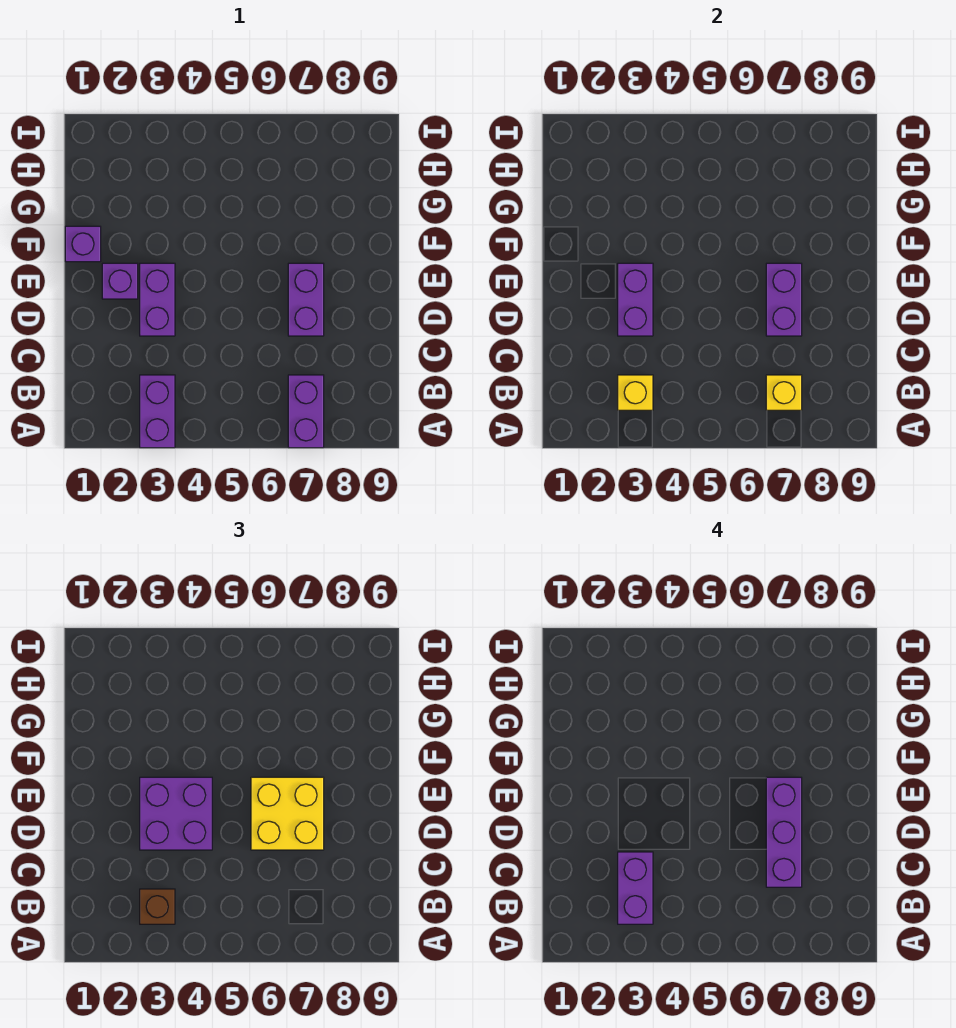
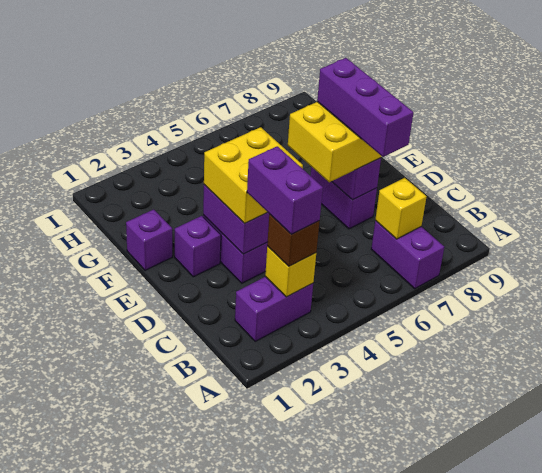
purple brick A3:B3 level 1 -> purple brick B2:B3 level 1
purple brick D3:E4 level 3 -> yellow brick D3:E4 level 3

